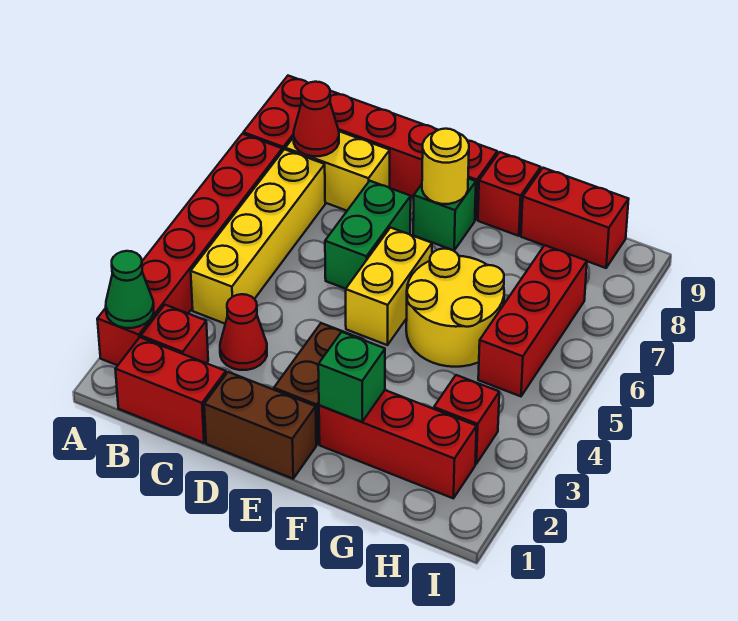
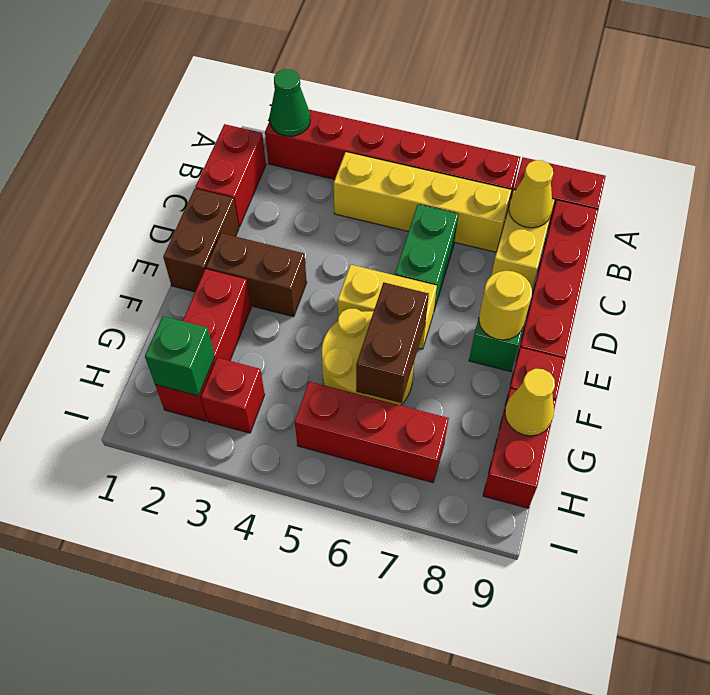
red brick B2 level 1 -> none
red cone B8 level 2 -> yellow cone B8 level 2
red cone C3 level 1 -> none
green brick D6:D7 level 1 -> green brick C6:D6 level 1
green brick F2 level 2 -> green brick H2 level 2
none -> brown brick F6:G6 level 2
none -> yellow cone G9 level 2

